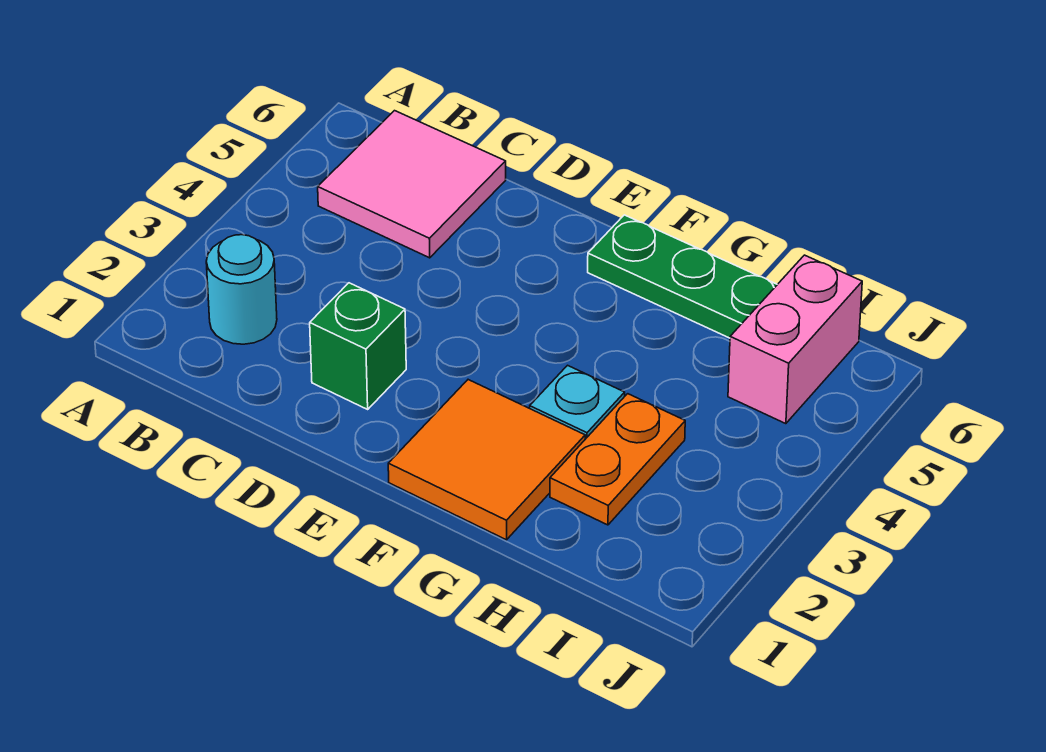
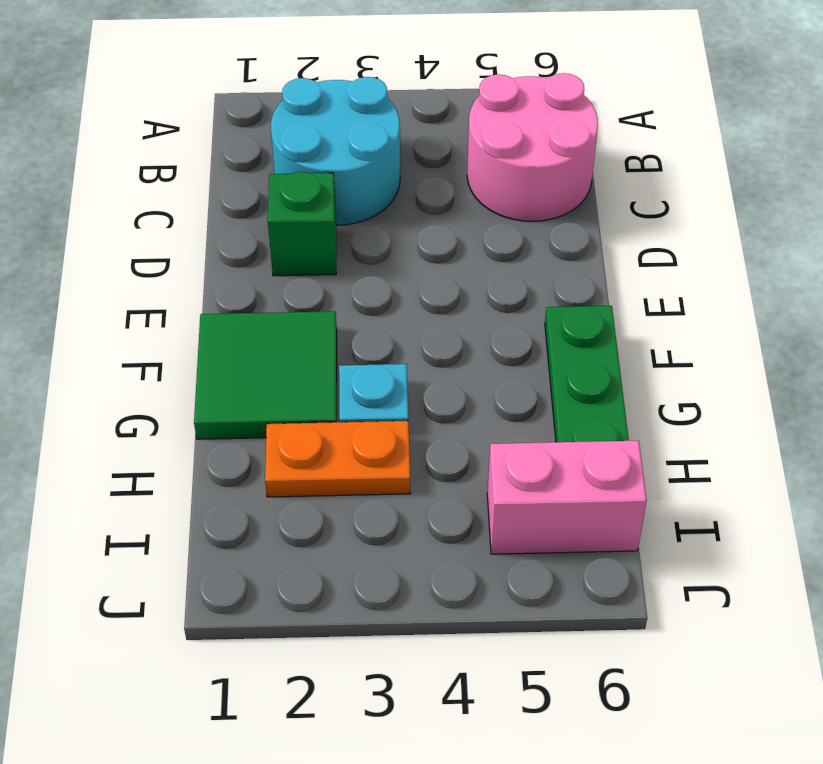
cyan round brick B2 level 1 -> cyan round brick B2:C3 level 1
pink tile B5:C6 level 1 -> pink round brick B5:C6 level 1
orange tile F1:G2 level 1 -> green tile F1:G2 level 1

